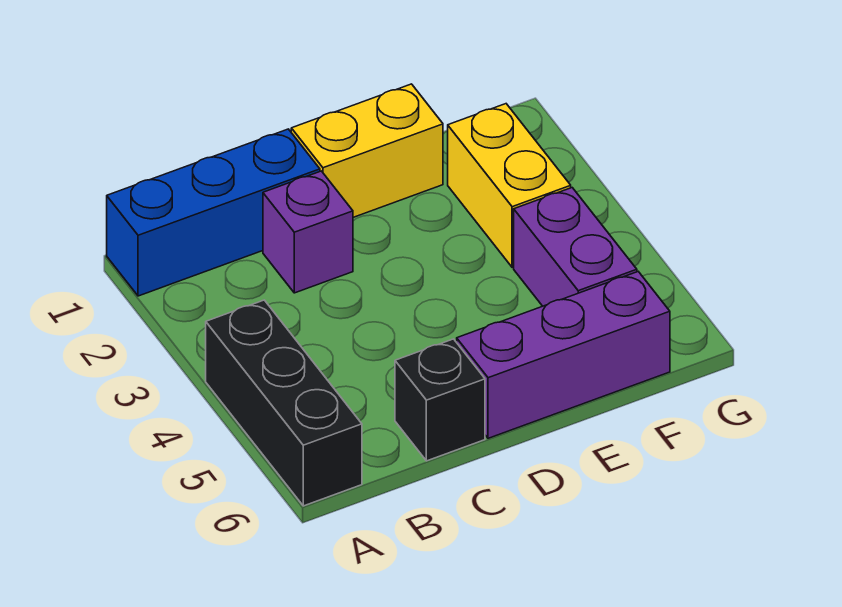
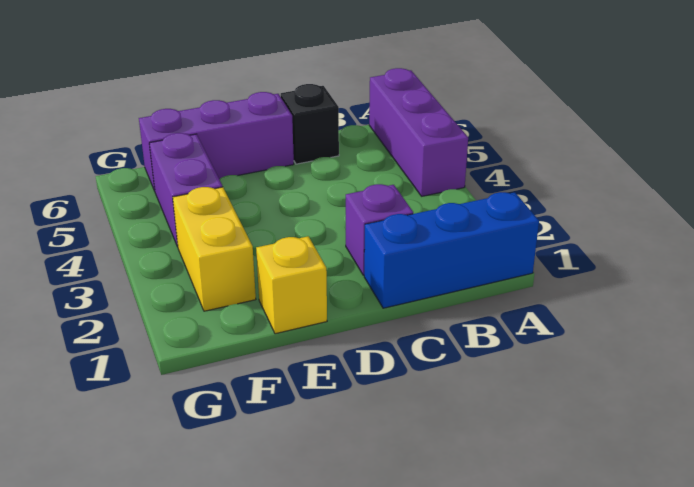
black brick A4:A6 level 1 -> purple brick A4:A6 level 1
yellow brick D1:E1 level 1 -> yellow brick E1 level 1

